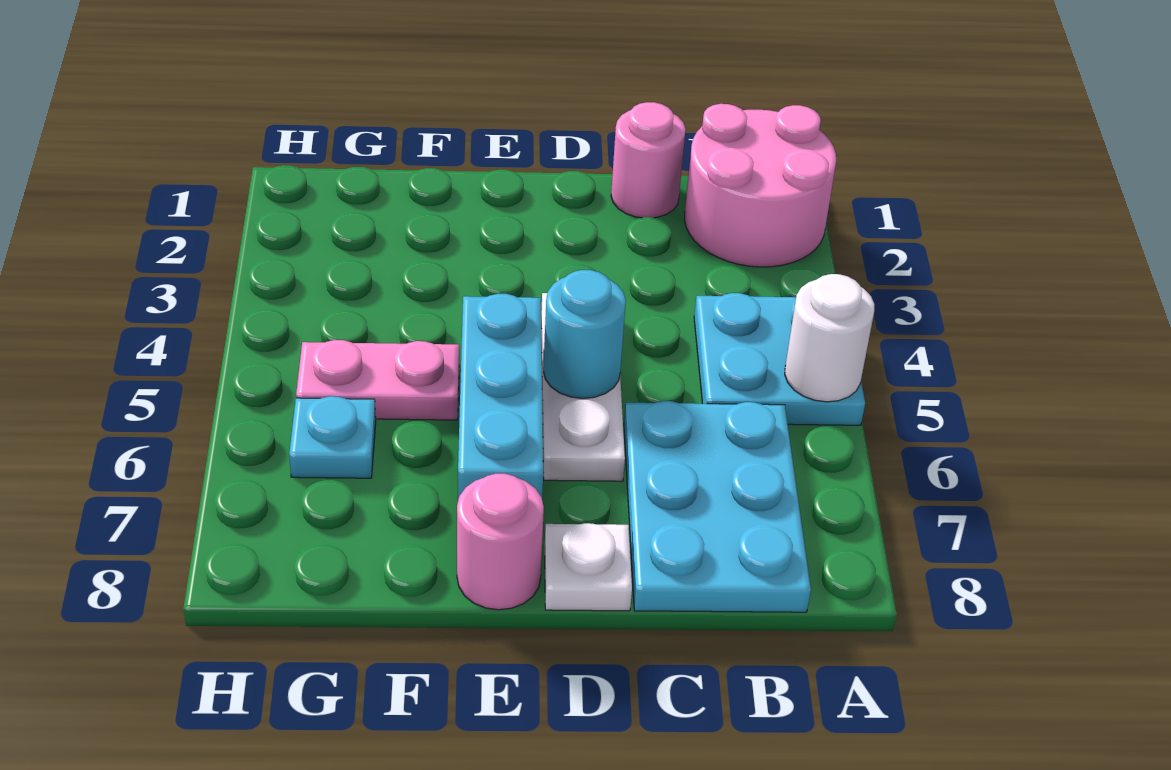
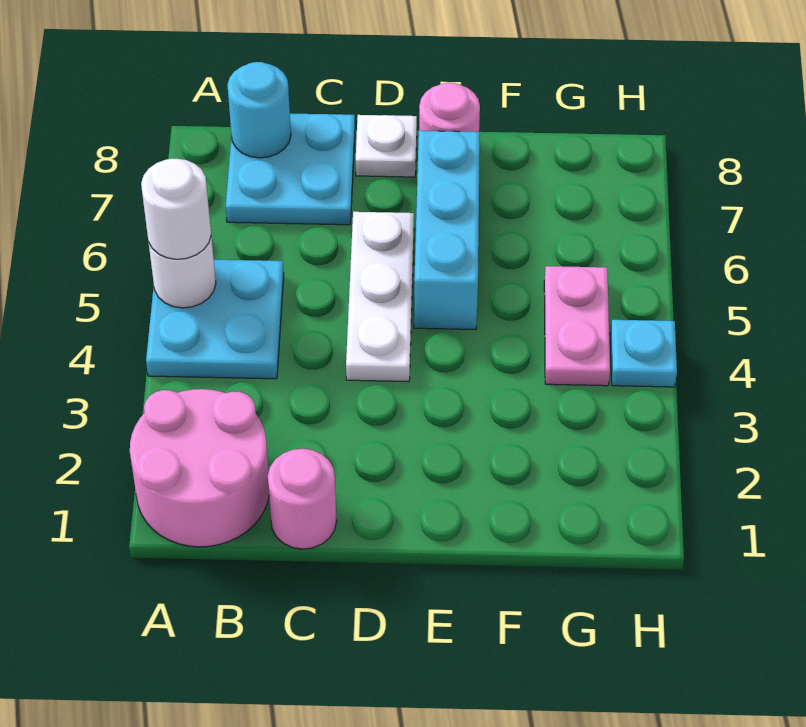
none -> white round brick A5 level 3
cyan plate B6:C8 level 1 -> cyan plate B7:C8 level 1
cyan round brick D5 level 2 -> cyan round brick B8 level 2
pink plate F5:G5 level 1 -> pink plate G4:G5 level 1
cyan plate G6 level 1 -> cyan plate H4 level 1

